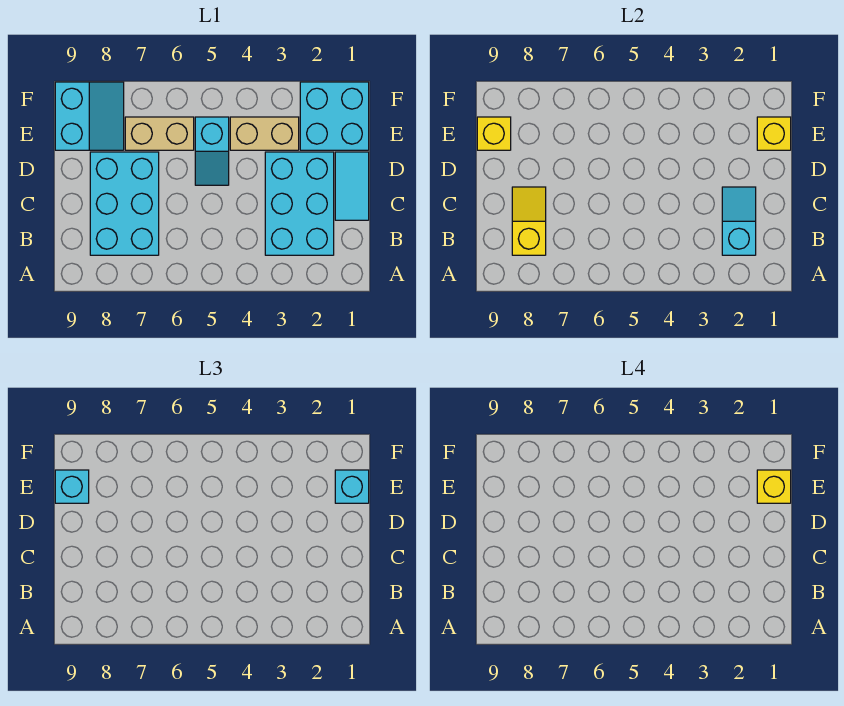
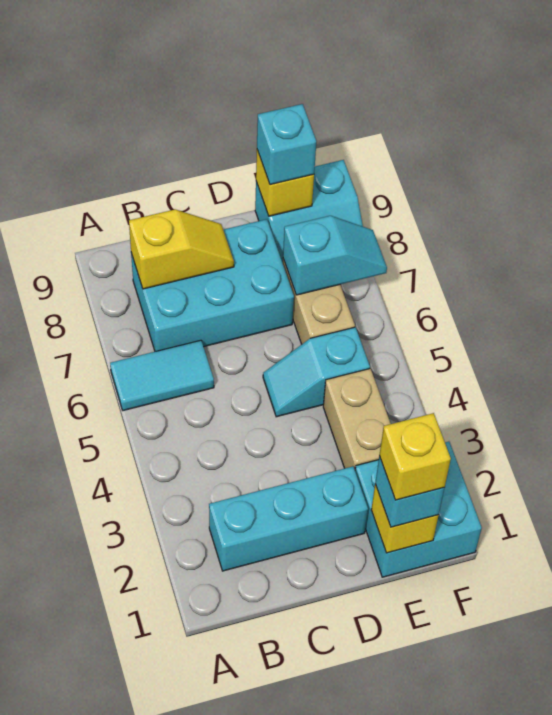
cyan brick B2:D3 level 1 -> cyan brick B2:D2 level 1
cyan slope B2:C2 level 2 top B -> cyan slope E7:F7 level 2 top E
cyan tile C1:D1 level 1 -> cyan tile A6:B6 level 1

